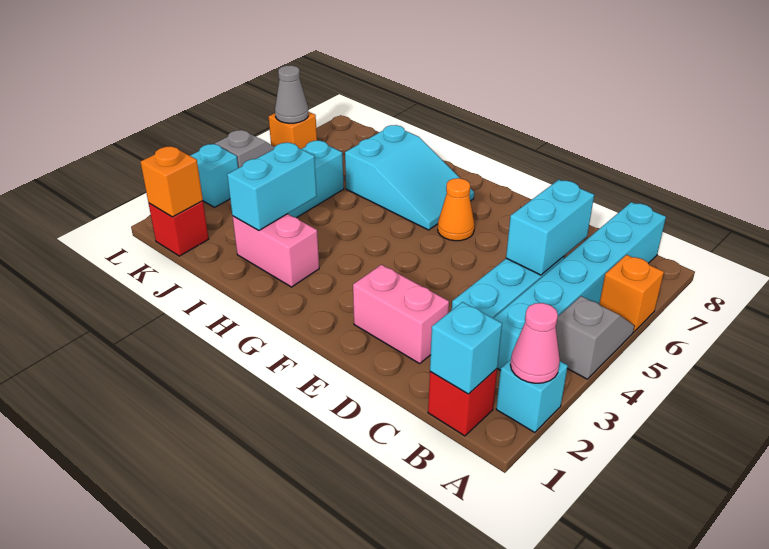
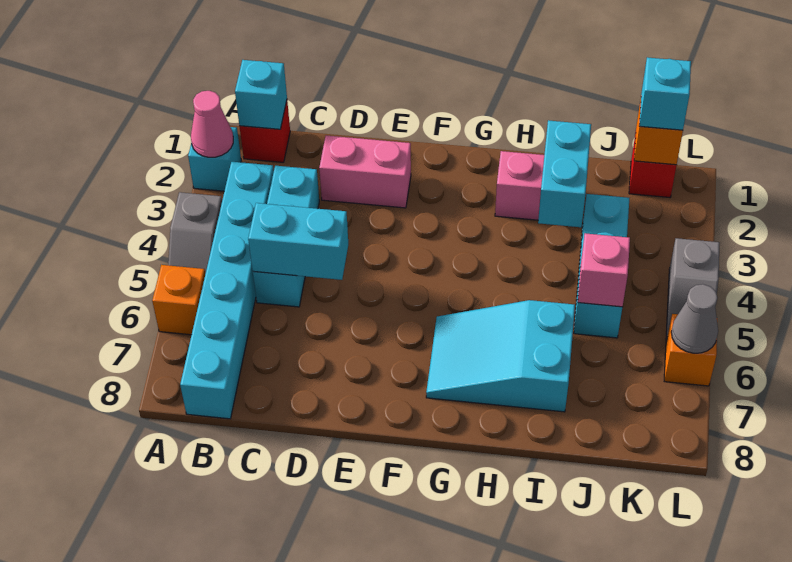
cyan brick C5:C6 level 2 -> cyan brick C5:D5 level 2
orange cone F6 level 1 -> none
none -> pink brick J5 level 2
cyan brick L3 level 1 -> cyan brick K1 level 3

